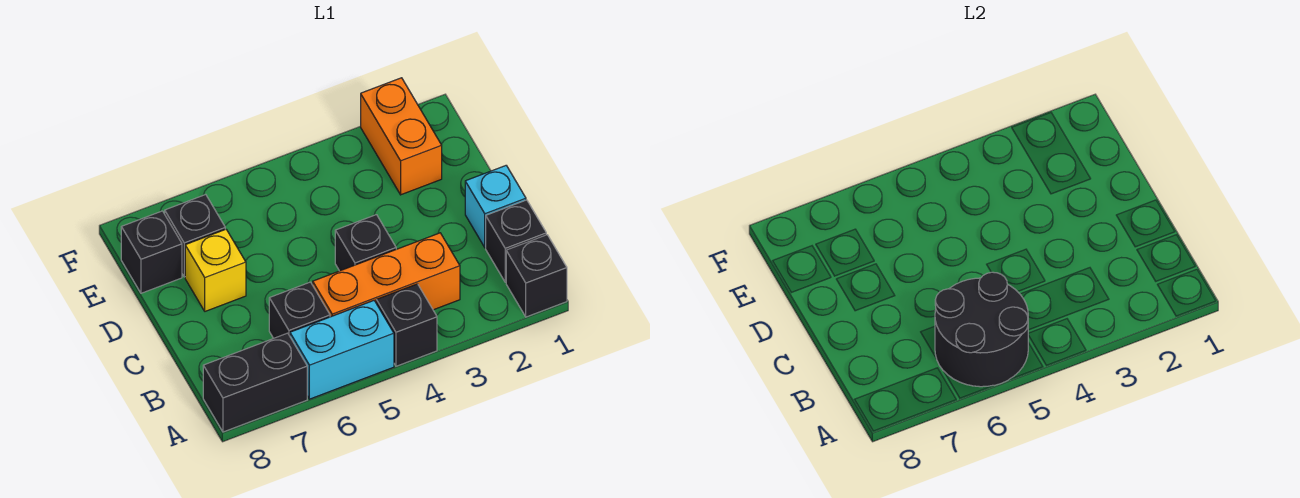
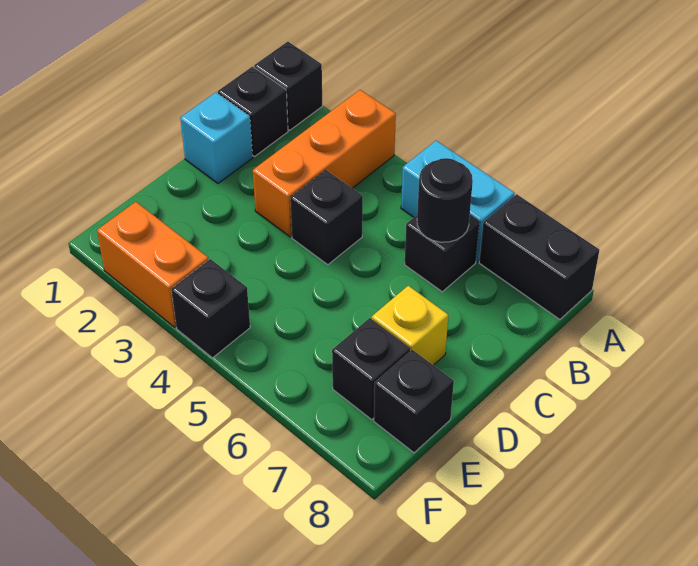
black brick A4 level 1 -> black brick F4 level 1
black round brick A5:B6 level 2 -> black round brick B6 level 2
orange brick B3:B5 level 1 -> orange brick A3:C3 level 1
orange brick E2:F2 level 1 -> orange brick F2:F3 level 1

